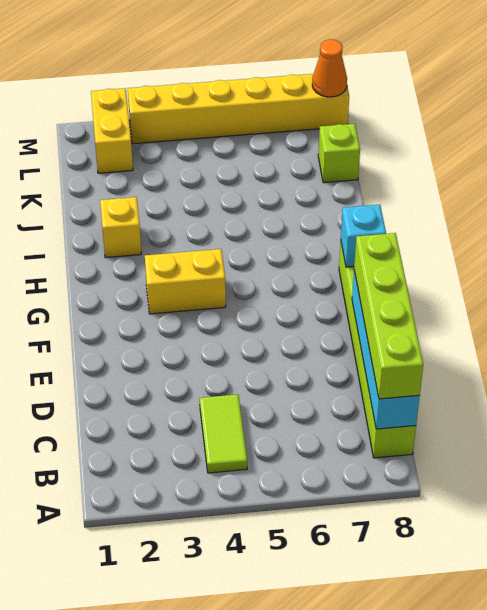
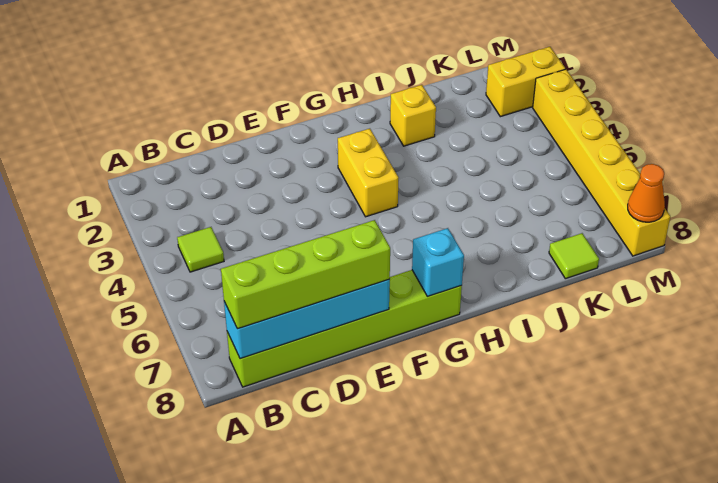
lime tile B4:C4 level 1 -> lime tile B4 level 1
lime brick K8 level 1 -> lime tile K8 level 1

